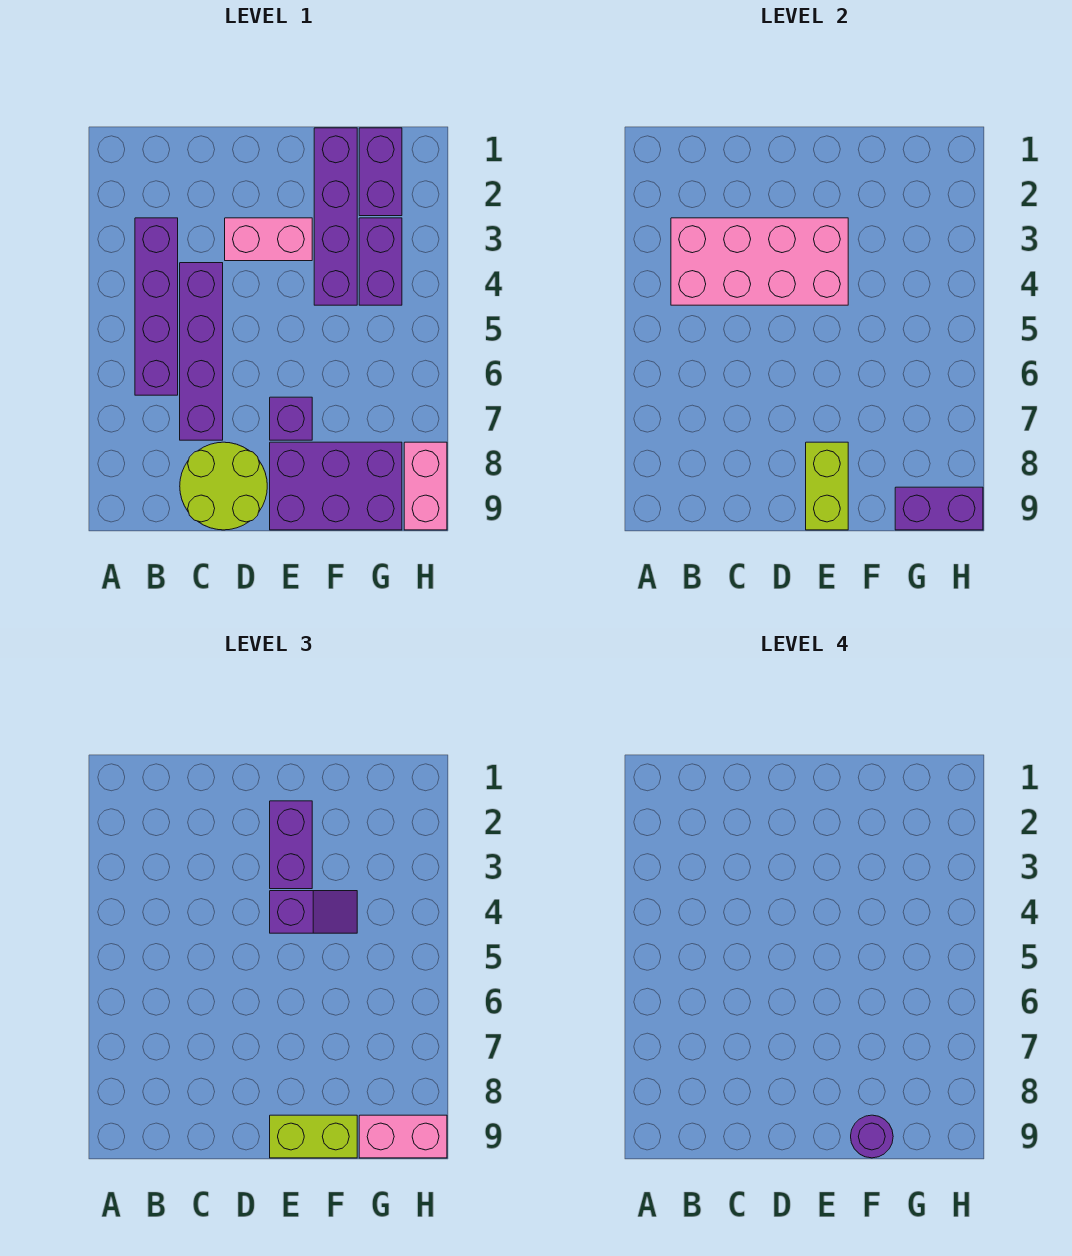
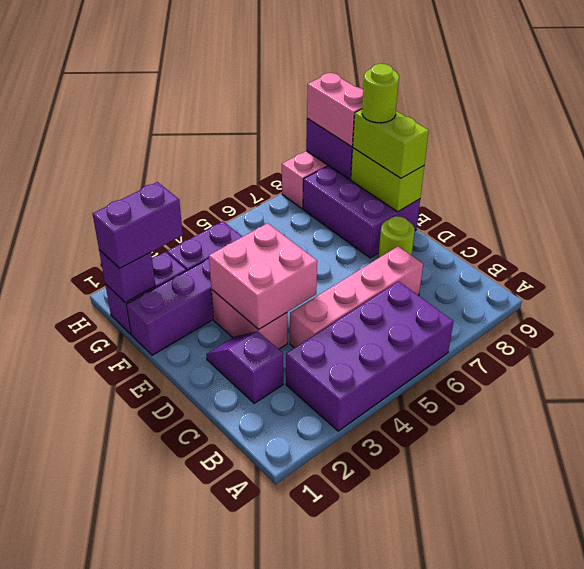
purple brick B3:B6 level 1 -> purple brick A3:B6 level 1
pink brick B3:E4 level 2 -> pink brick D3:E4 level 2
purple brick C4:C7 level 1 -> pink brick C4:C7 level 1
lime round brick C8:D9 level 1 -> lime round brick D8 level 1
purple brick E2:E3 level 3 -> purple brick G1:G2 level 3
purple slope E4:F4 level 3 top E -> purple slope C2:D2 level 1 top C
purple brick E7 level 1 -> purple brick G1 level 2
lime brick E8:E9 level 2 -> lime brick E9:F9 level 2
purple round brick F9 level 4 -> lime round brick F9 level 4

